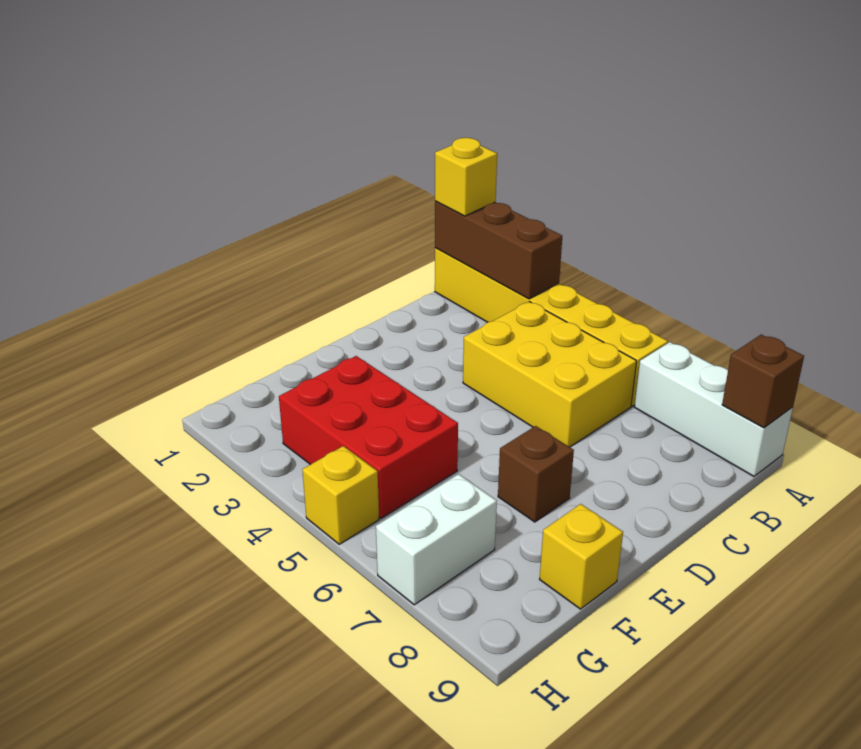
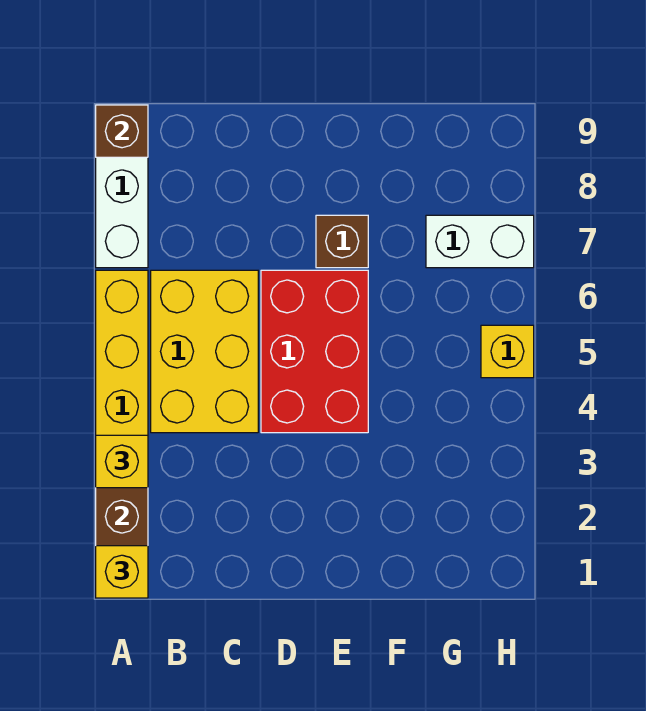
red brick F3:G5 level 1 -> red brick D4:E6 level 1
yellow brick F9 level 1 -> yellow brick A3 level 3

